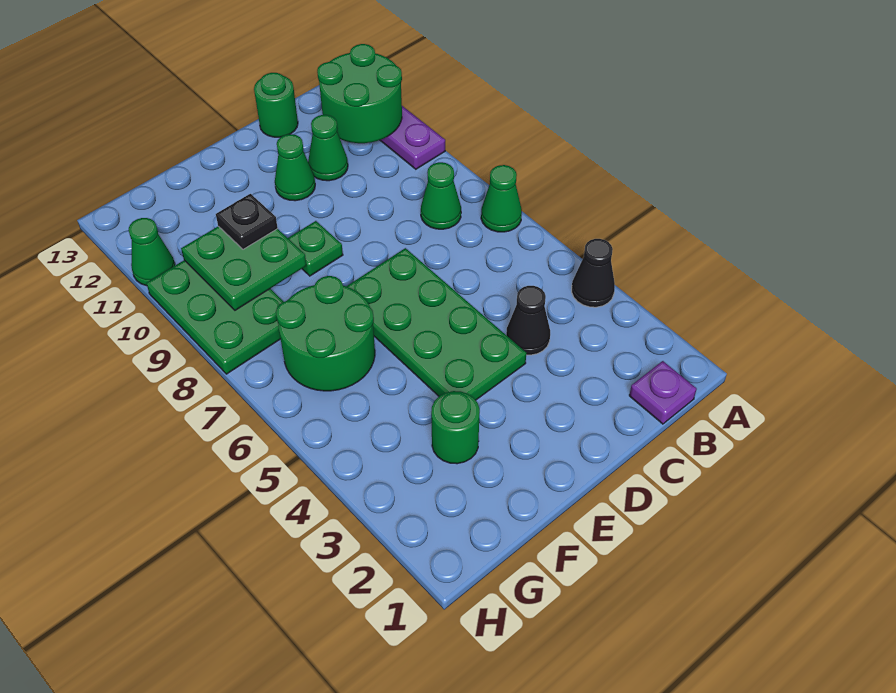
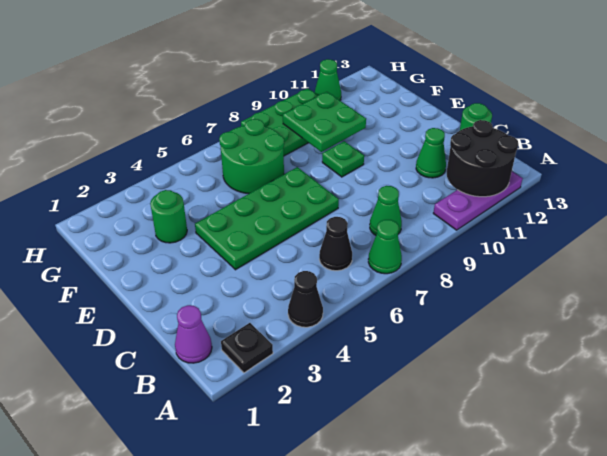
green round brick A11:B12 level 2 -> black round brick A11:B12 level 2
purple plate B1 level 1 -> purple cone B1 level 1
black cone C4 level 1 -> black cone B6 level 1
green cone D11 level 1 -> none
black plate F10 level 3 -> black plate A2 level 1

